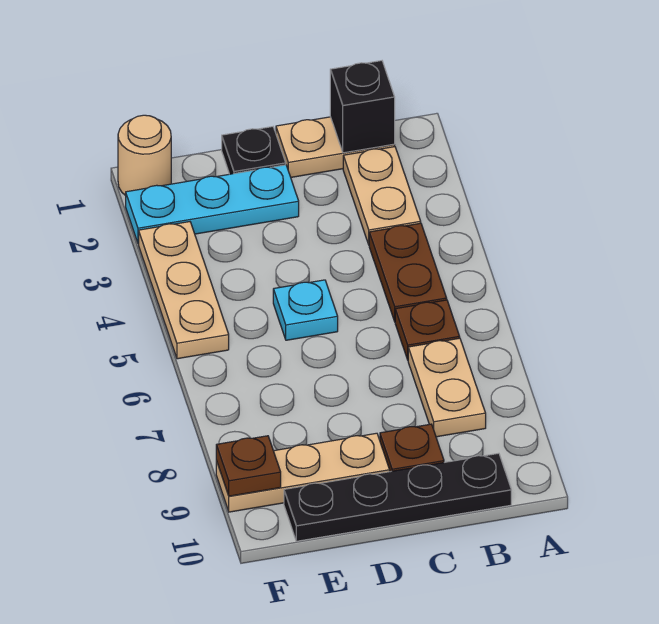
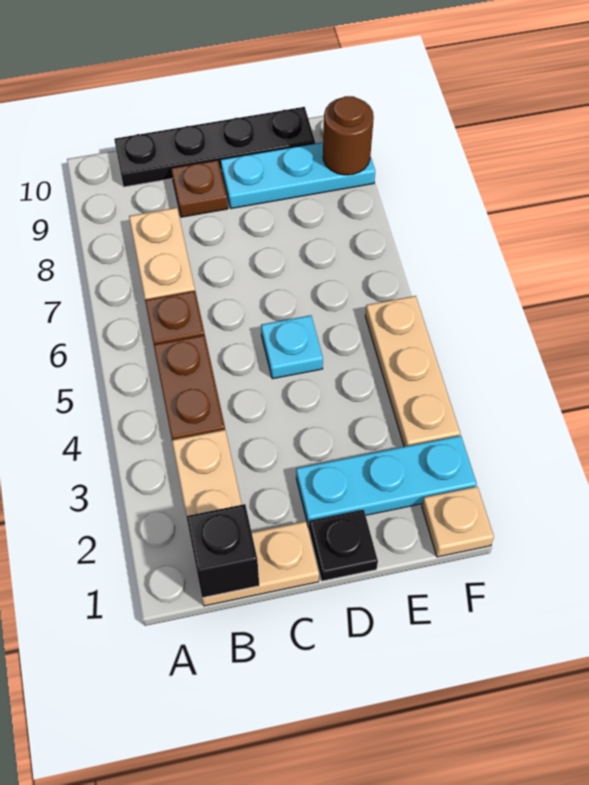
tan plate D9:F9 level 1 -> cyan plate D9:F9 level 1
tan round brick F1 level 1 -> tan plate F1 level 1
brown plate F9 level 2 -> brown round brick F9 level 2

